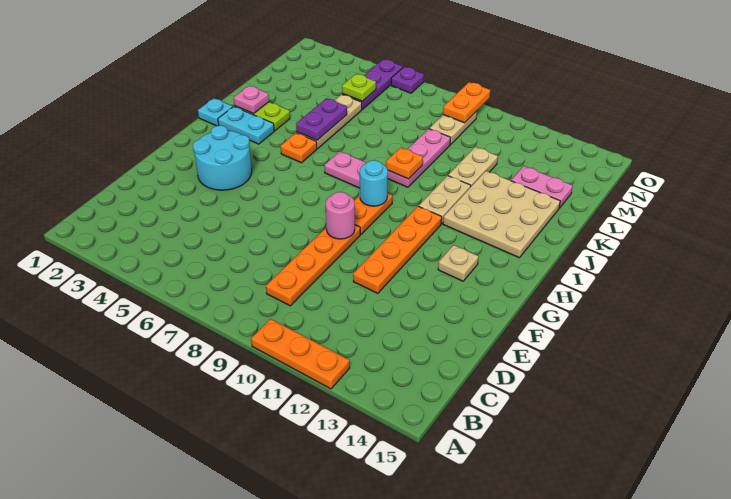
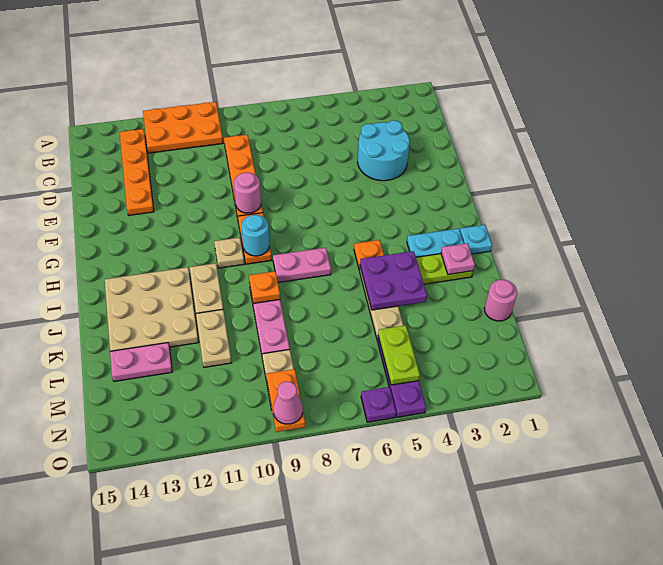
orange plate A10:A12 level 1 -> orange plate A10:B12 level 1
orange plate E11:H11 level 1 -> orange plate B13:E13 level 1
cyan round brick F3:G4 level 1 -> cyan round brick D3:E4 level 1
tan plate G13 level 1 -> tan plate H10 level 1
purple plate J5:K5 level 2 -> purple plate J4:K5 level 2
none -> pink round brick L1 level 1
lime plate M5 level 2 -> lime plate M5:N5 level 2
none -> pink cone O9 level 3

